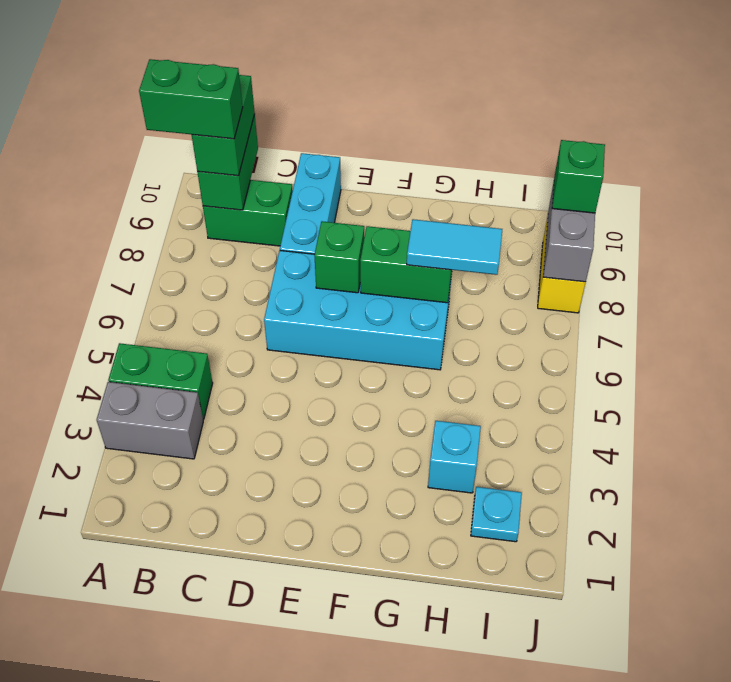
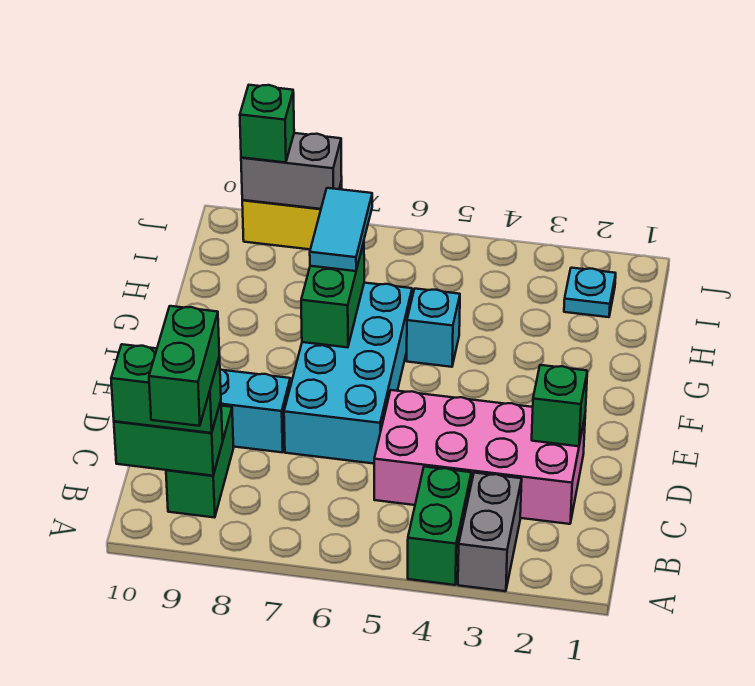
none -> pink brick C2:D5 level 1
green brick E7 level 2 -> green brick D2 level 2
cyan brick H3 level 1 -> cyan brick G5 level 1

